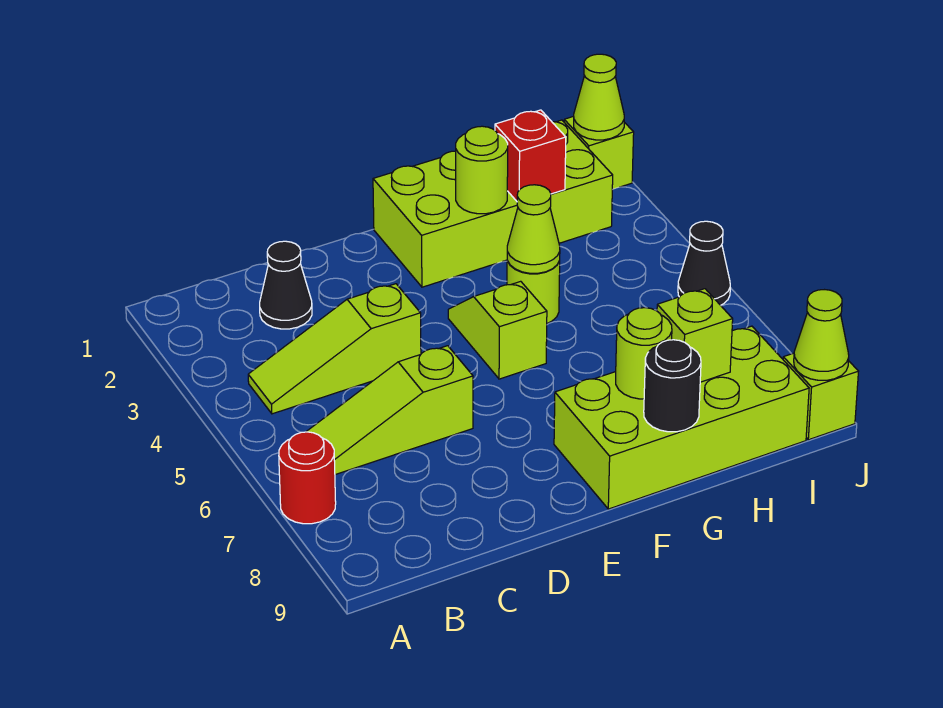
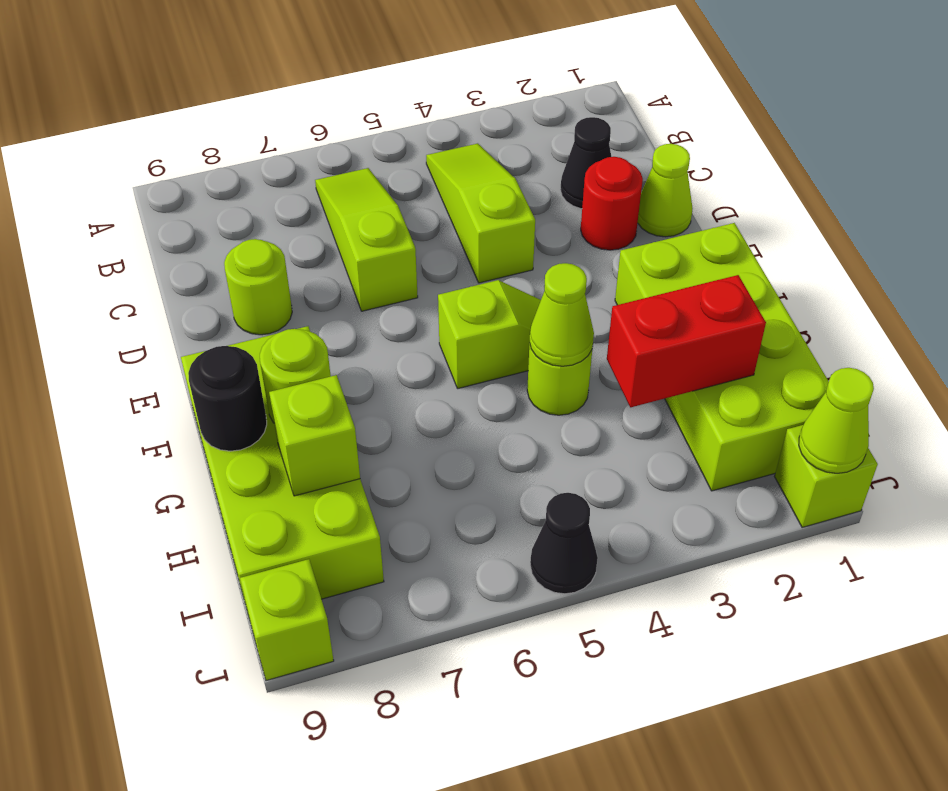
red round brick A7 level 1 -> red round brick D2 level 1
lime round brick G2 level 2 -> lime round brick D8 level 1
red brick H2 level 2 -> red brick H2:H3 level 2
lime cone J9 level 2 -> lime cone D1 level 1

